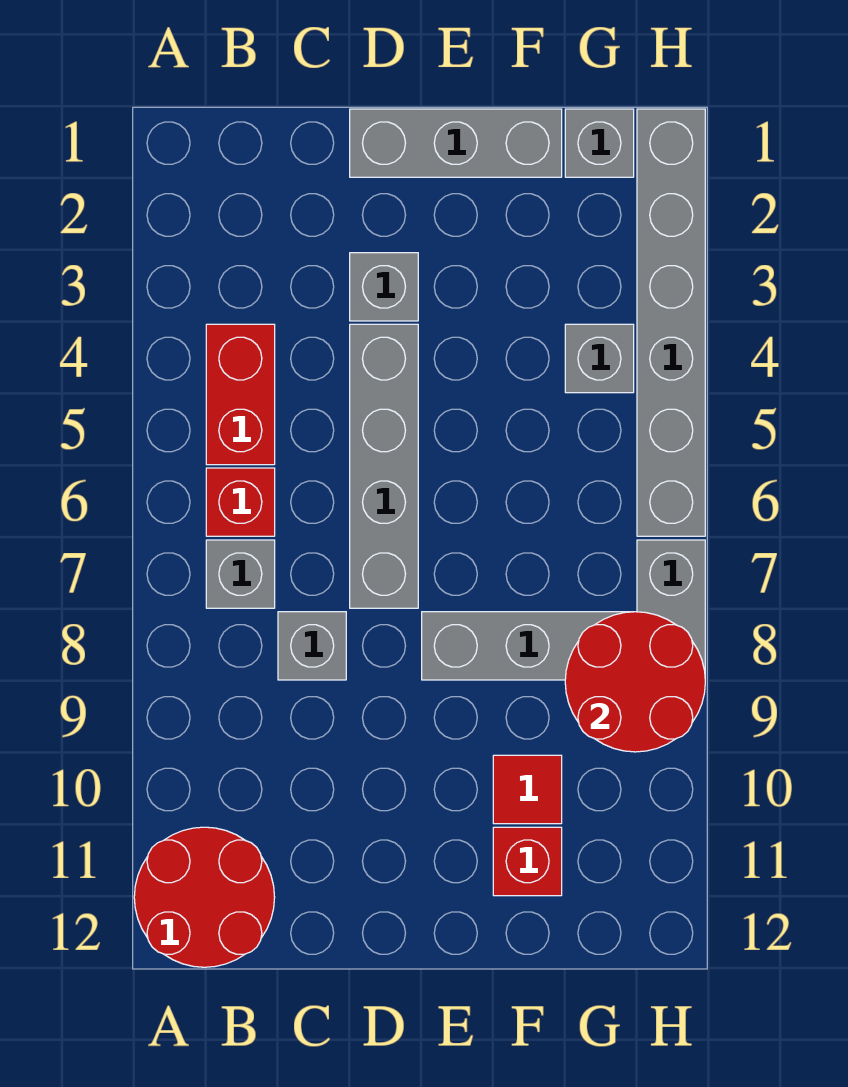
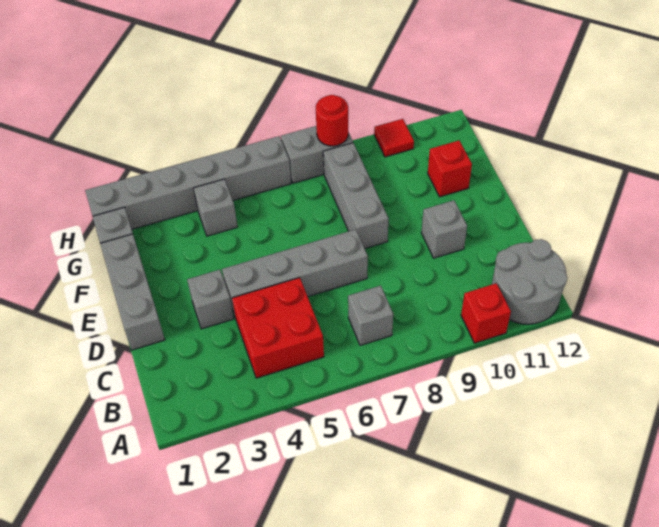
red round brick A11:B12 level 1 -> grey round brick A11:B12 level 1
red brick B4:B5 level 1 -> red brick B4:C5 level 1
red brick B6 level 1 -> red brick A10 level 1
grey brick C8 level 1 -> grey brick D10 level 1
red tile F10 level 1 -> red tile H10 level 1
red round brick G8:H9 level 2 -> red round brick H8 level 2

